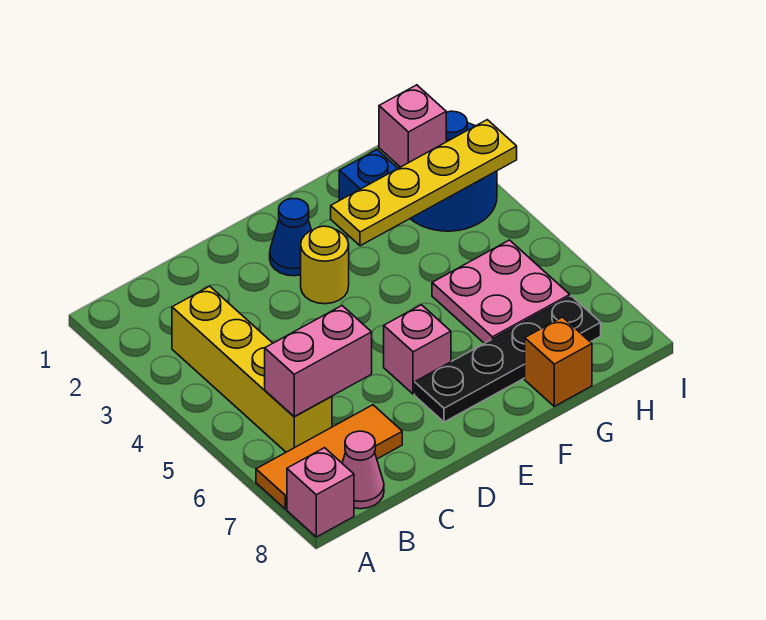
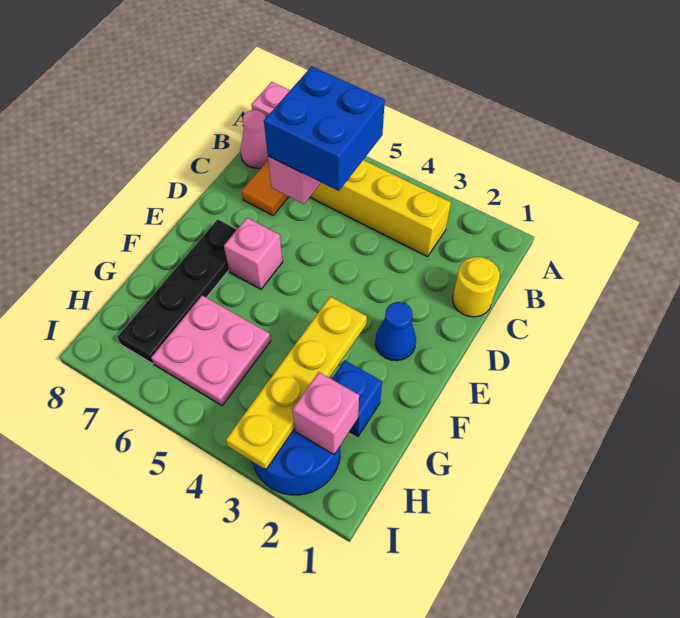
none -> blue brick B5:C6 level 3
yellow round brick E3 level 1 -> yellow round brick C1 level 1
orange brick G8 level 1 -> none

